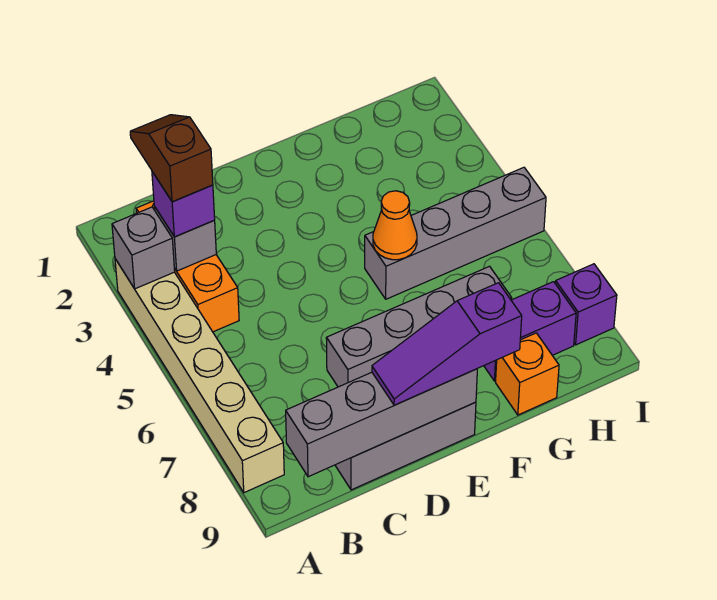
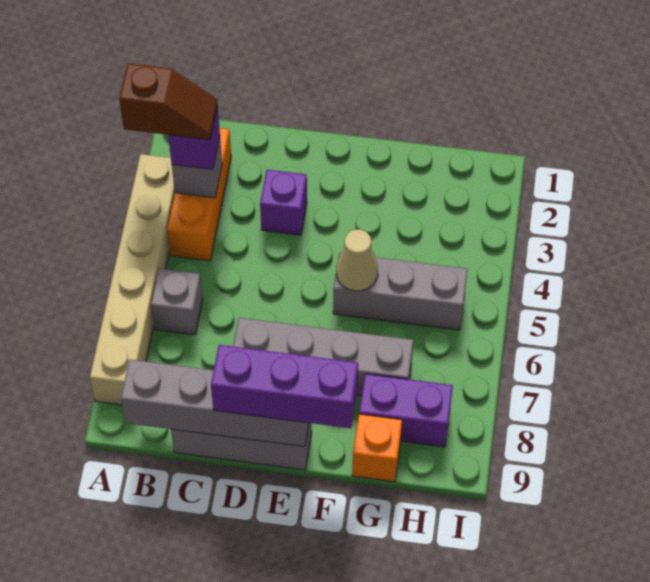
grey brick A3 level 2 -> grey brick B6 level 1
brown slope B2:B3 level 4 top 3 -> brown slope A3:B3 level 4 top A
purple slope D9:F9 level 3 top F -> purple brick D9:F9 level 3
grey brick F5:I5 level 1 -> grey brick F5:H5 level 1
orange cone F5 level 2 -> tan cone F5 level 2
purple brick I8 level 1 -> purple brick D3 level 1

